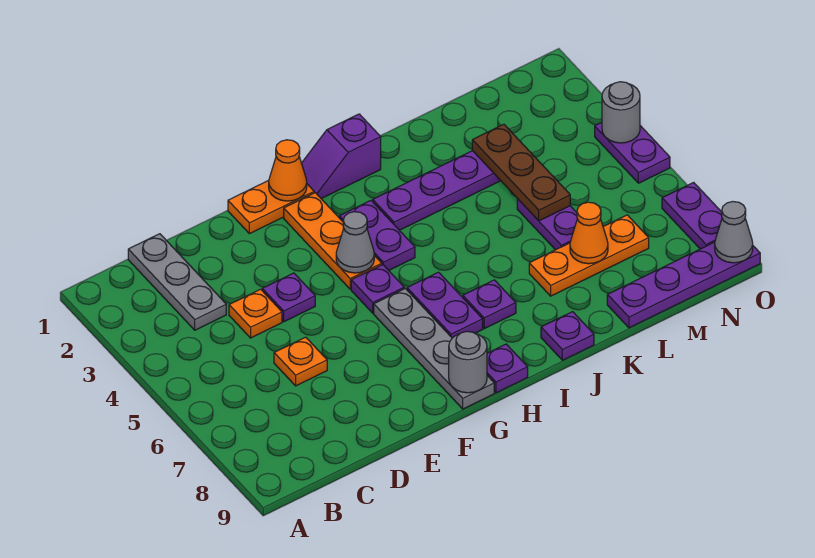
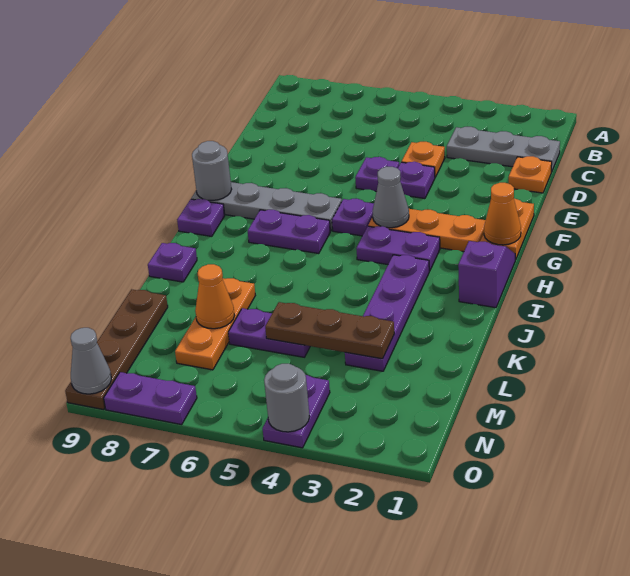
orange plate D6 level 1 -> orange plate D1 level 1
purple plate I7 level 1 -> purple plate E5 level 1
purple plate L9:O9 level 1 -> brown plate L9:O9 level 1
purple plate O4:O5 level 1 -> purple plate N4:O4 level 1

